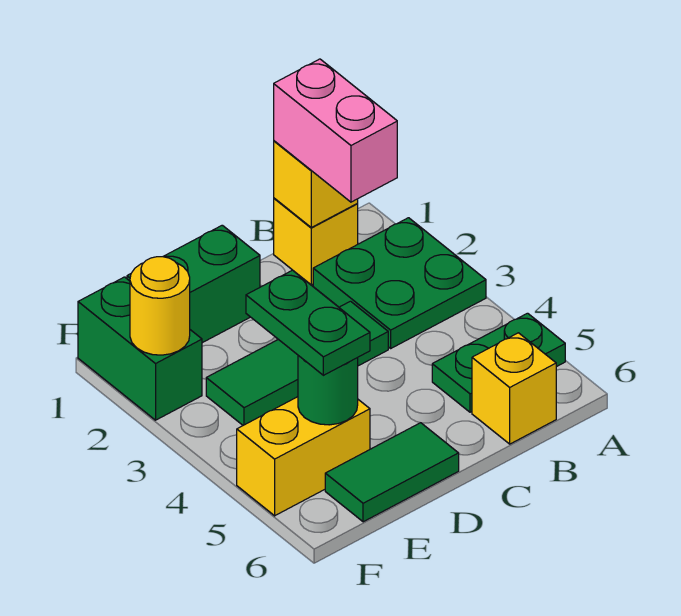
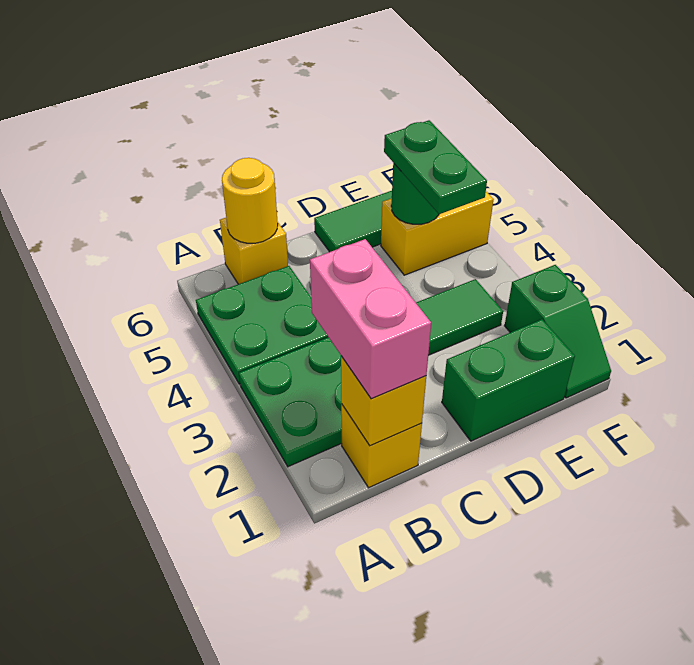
green plate A5:B5 level 1 -> green plate A4:B5 level 1
green brick F1:F2 level 1 -> green slope F1:F2 level 1 top 2
yellow round brick F2 level 2 -> yellow round brick B6 level 2

